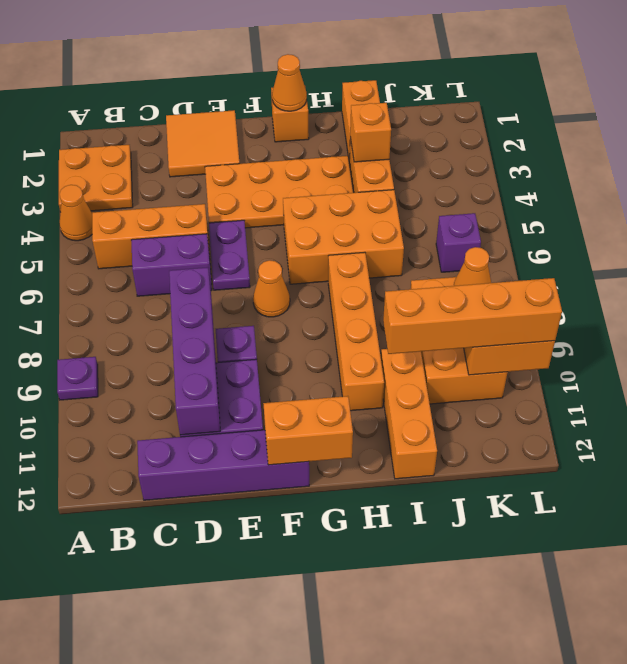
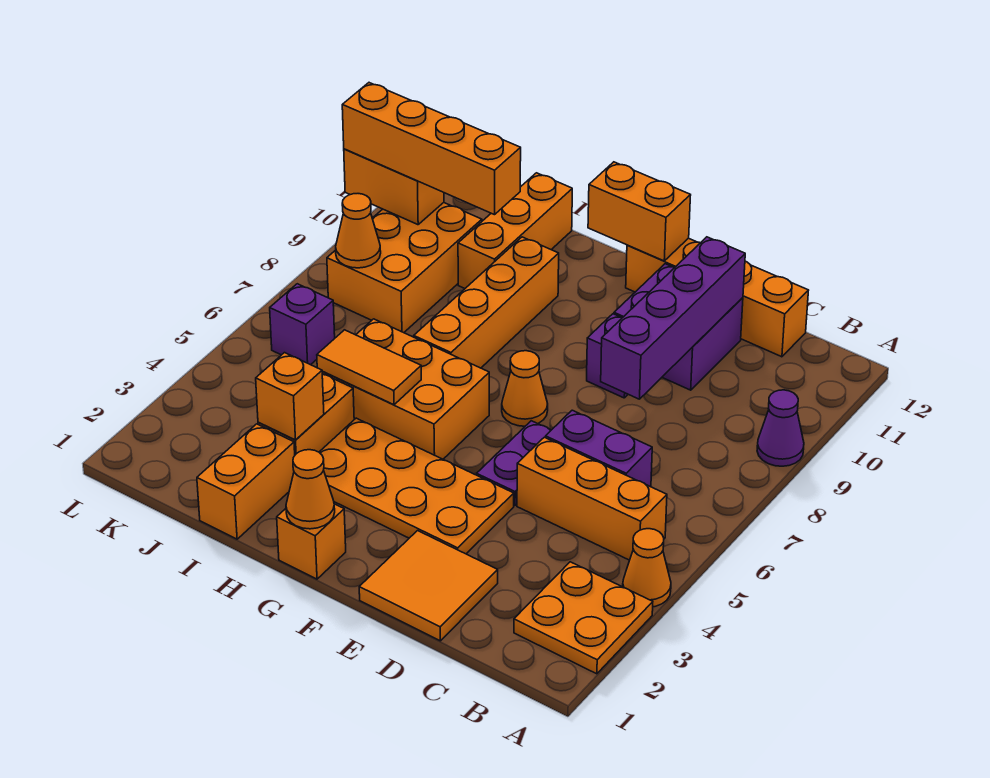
purple plate A9 level 1 -> purple cone A9 level 1
purple brick C12:F12 level 1 -> orange brick C12:F12 level 1
none -> orange tile H5:I5 level 2

